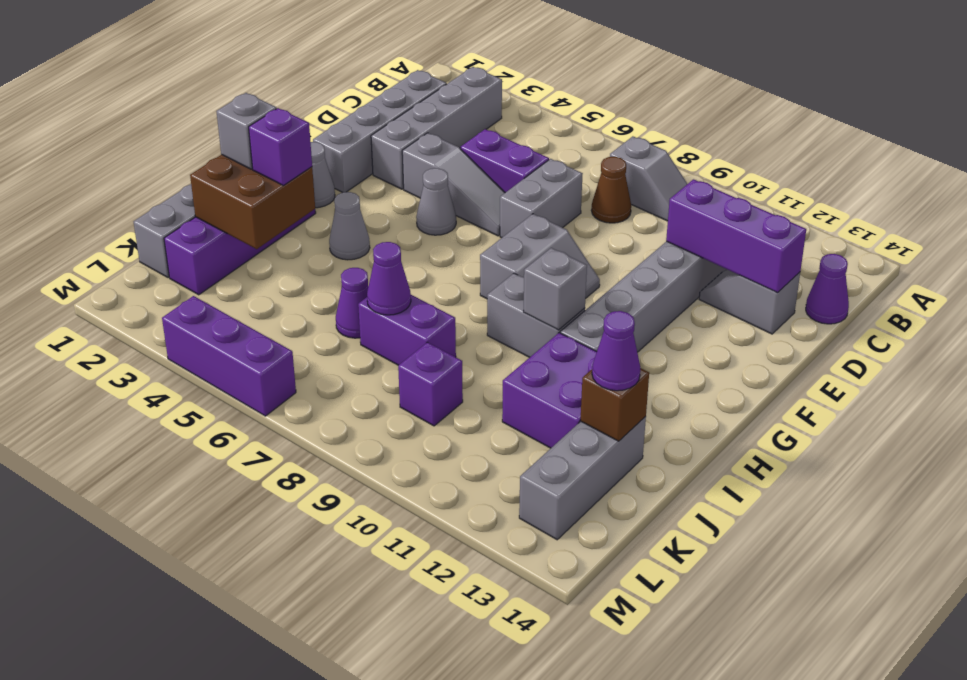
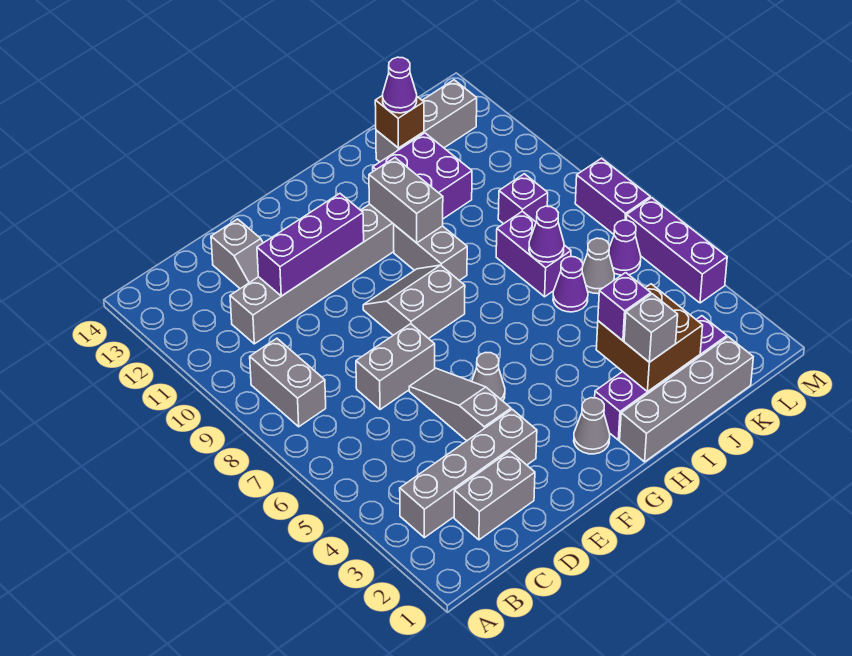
grey slope B8:B9 level 1 top 8 -> grey brick B8:B9 level 1
grey brick C2:F2 level 1 -> grey brick C2:D2 level 1
brown cone C8 level 1 -> none
purple cone C14 level 1 -> purple cone L6 level 1
purple brick D5:D6 level 1 -> purple brick M7:M8 level 1
purple brick D11:D13 level 2 -> purple brick D11:F11 level 2
grey cone H4 level 1 -> grey cone K6 level 1
grey brick H10 level 2 -> grey brick H10:H11 level 2

